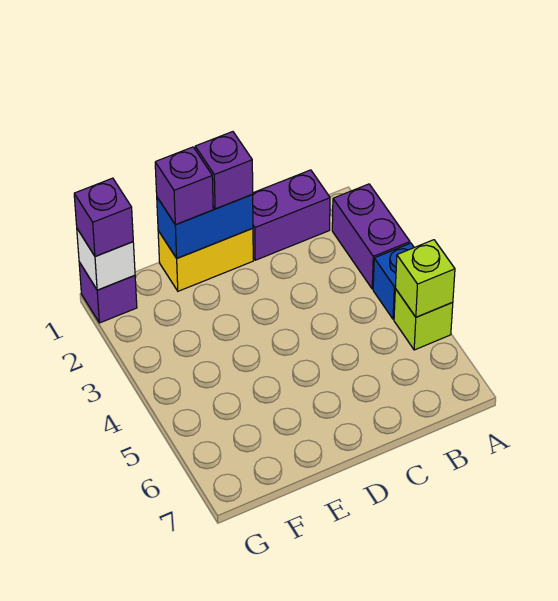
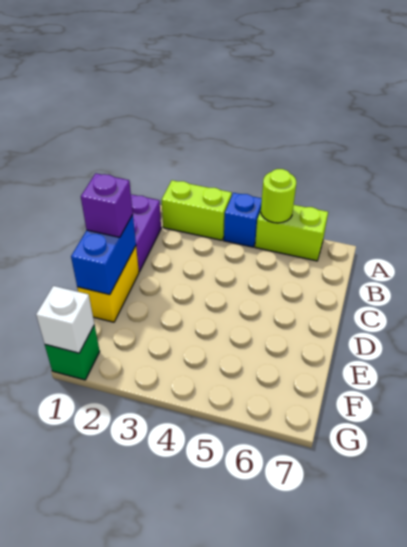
purple brick A2:A3 level 1 -> lime brick A2:A3 level 1
lime brick A5 level 1 -> lime brick A5:A6 level 1
lime brick A5 level 2 -> lime round brick A5 level 2
purple brick E1 level 3 -> none
purple brick G1 level 1 -> green brick G1 level 1
purple brick G1 level 3 -> none

